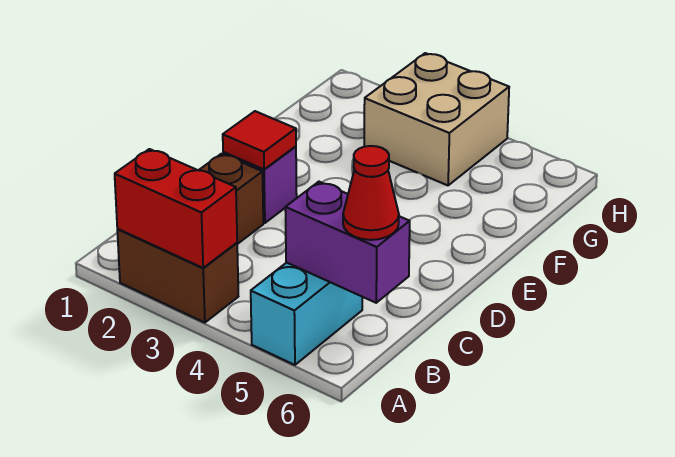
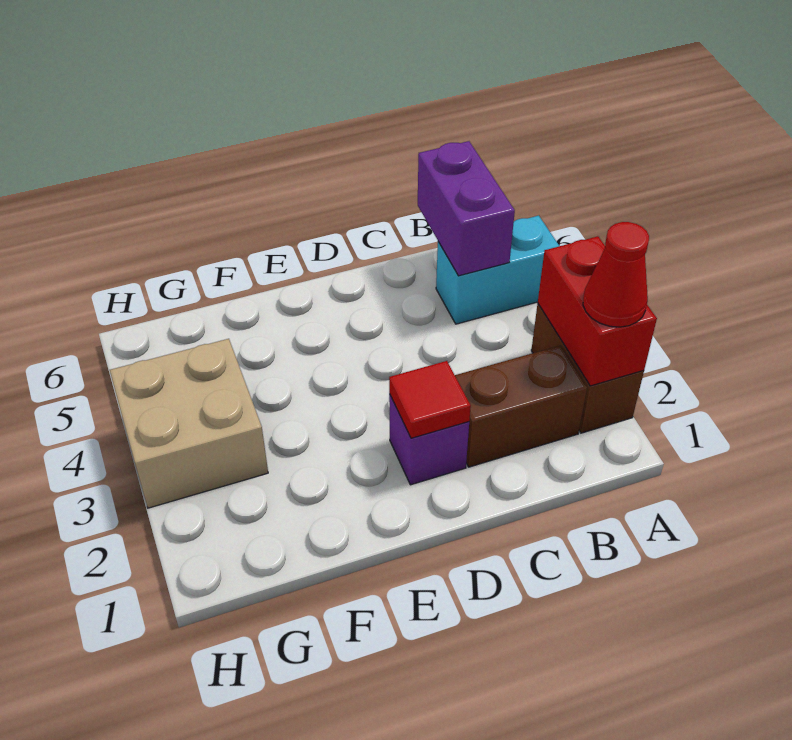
red cone B6 level 3 -> red cone A2 level 3

